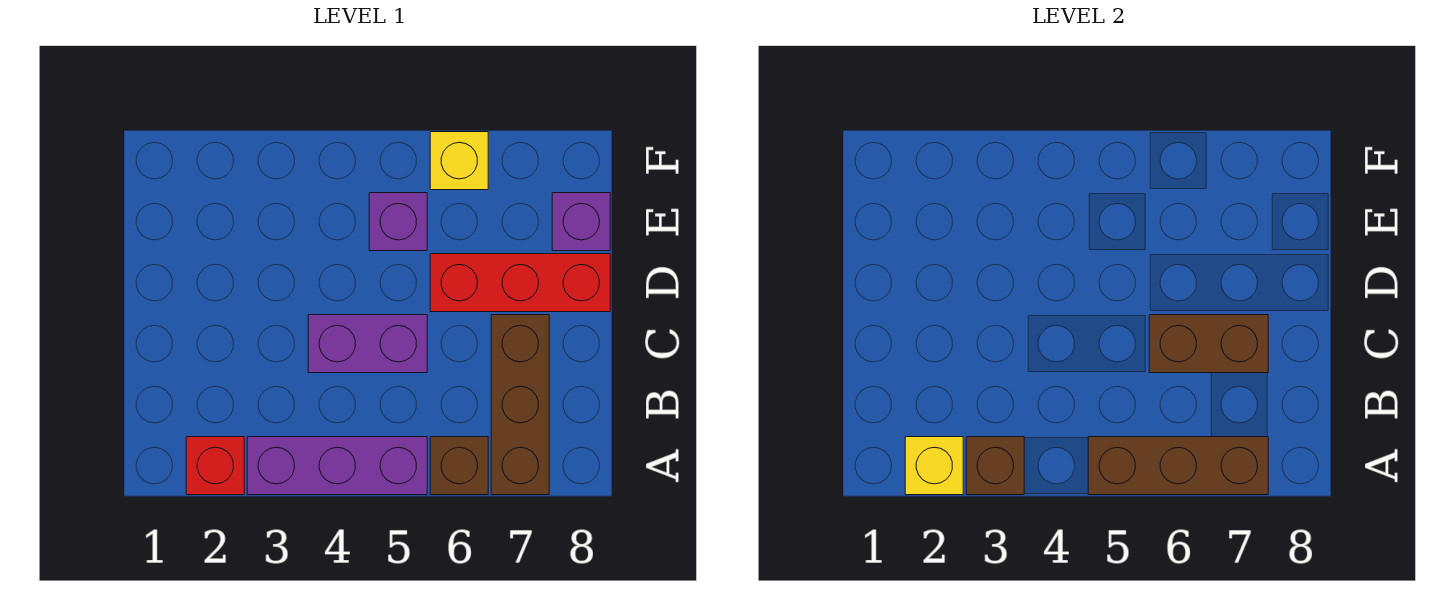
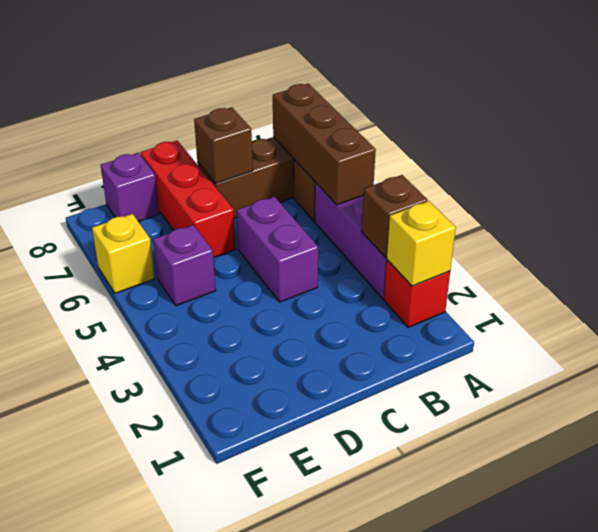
brown brick C6:C7 level 2 -> brown brick C7 level 2

